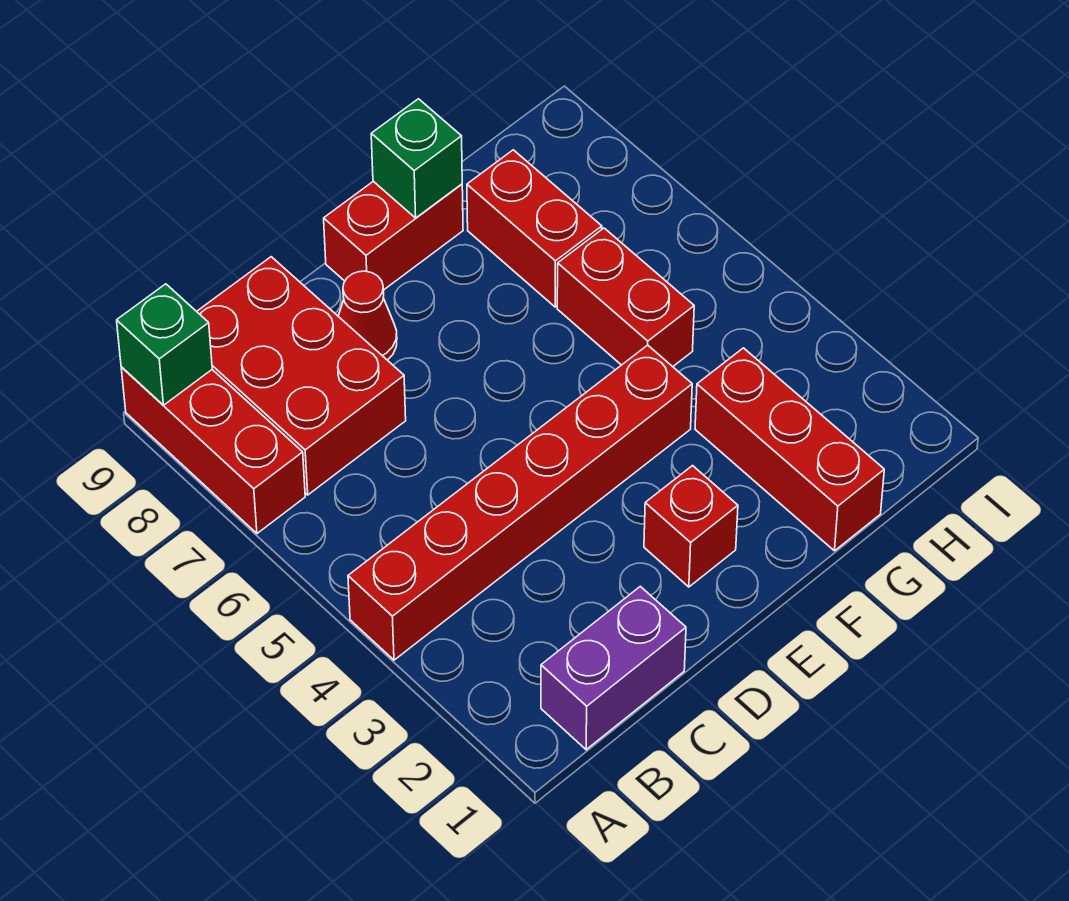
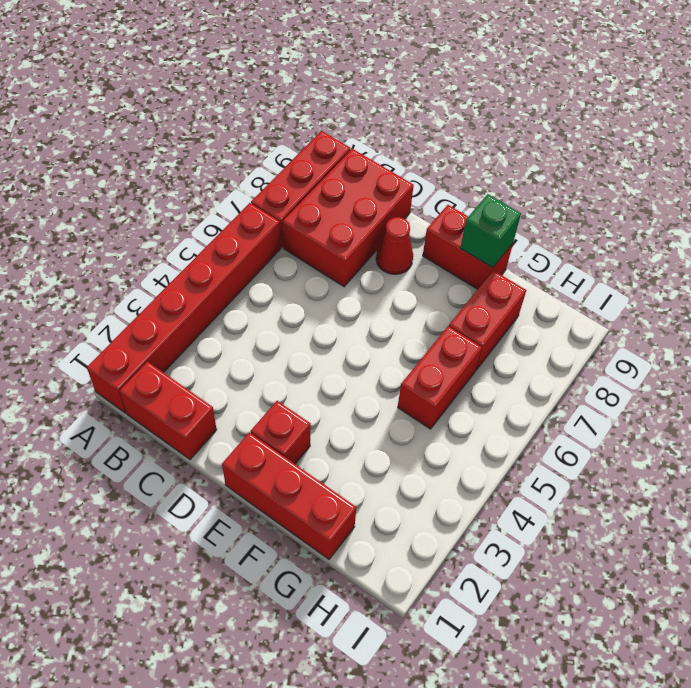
red brick A4:F4 level 1 -> red brick A1:A6 level 1
green brick A9 level 2 -> none
purple brick B1:C1 level 1 -> red brick B1:C1 level 1
red brick G1:G3 level 1 -> red brick E1:G1 level 1

